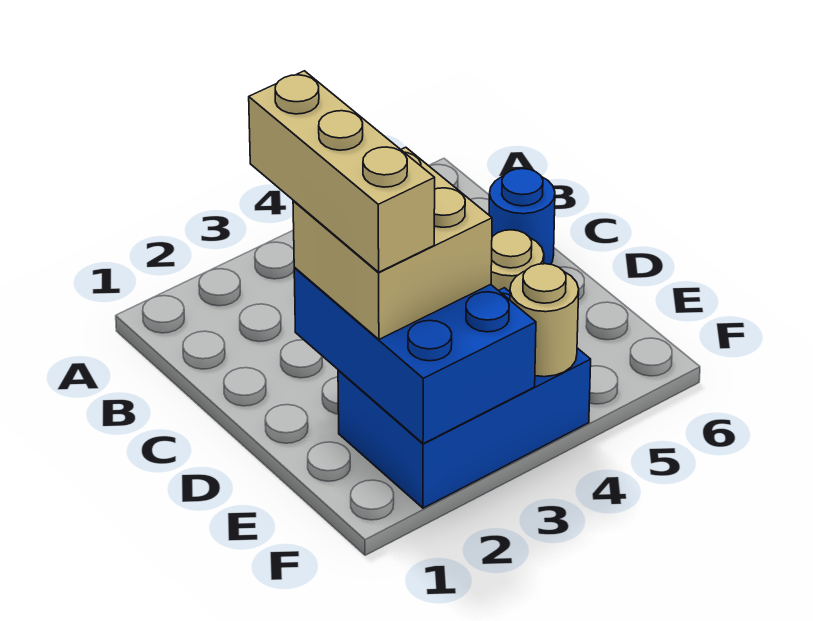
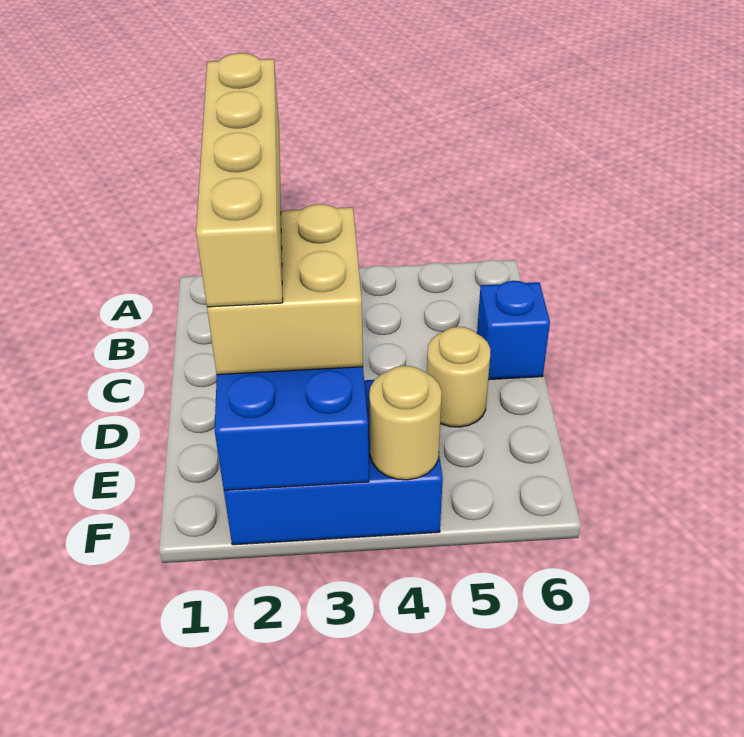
tan brick C2:E2 level 4 -> tan brick B2:E2 level 4
blue round brick C6 level 1 -> blue brick C6 level 1

